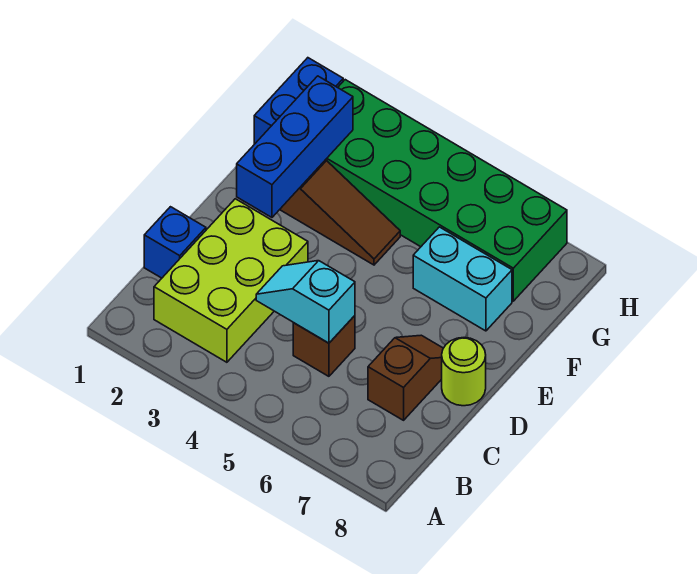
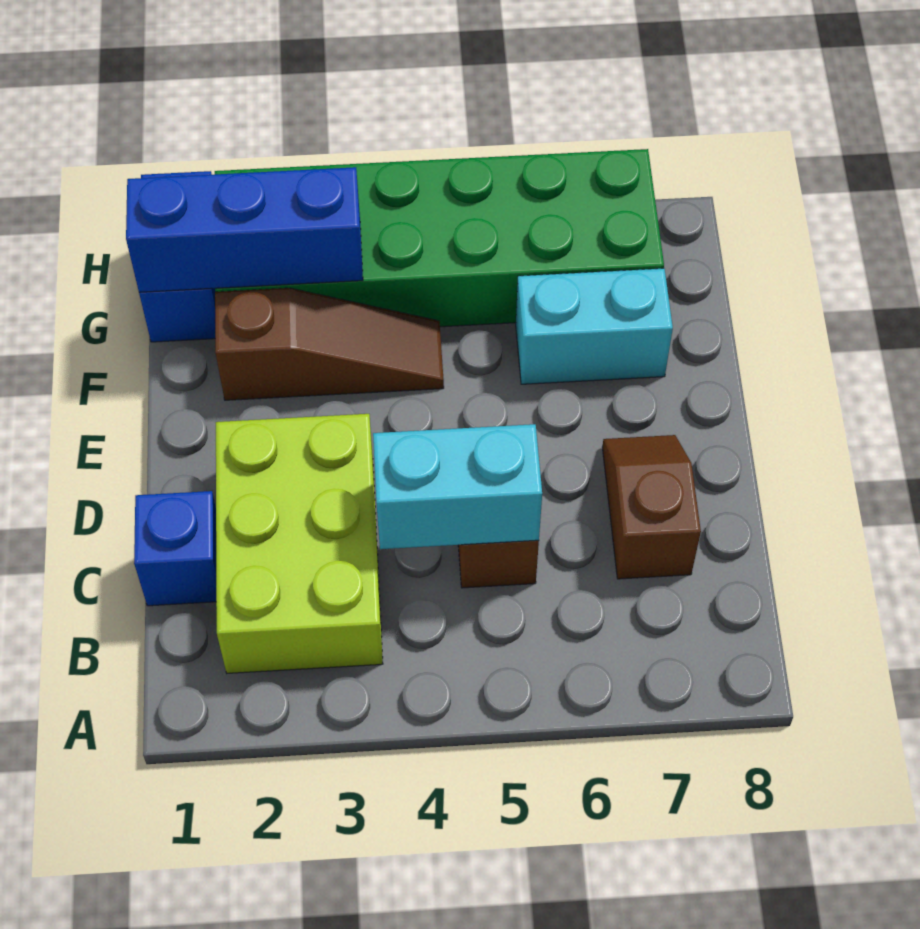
cyan slope C4:C5 level 2 top 5 -> cyan brick C4:C5 level 2
lime round brick D8 level 1 -> none
blue brick E2:G2 level 2 -> blue brick G1:G3 level 2

